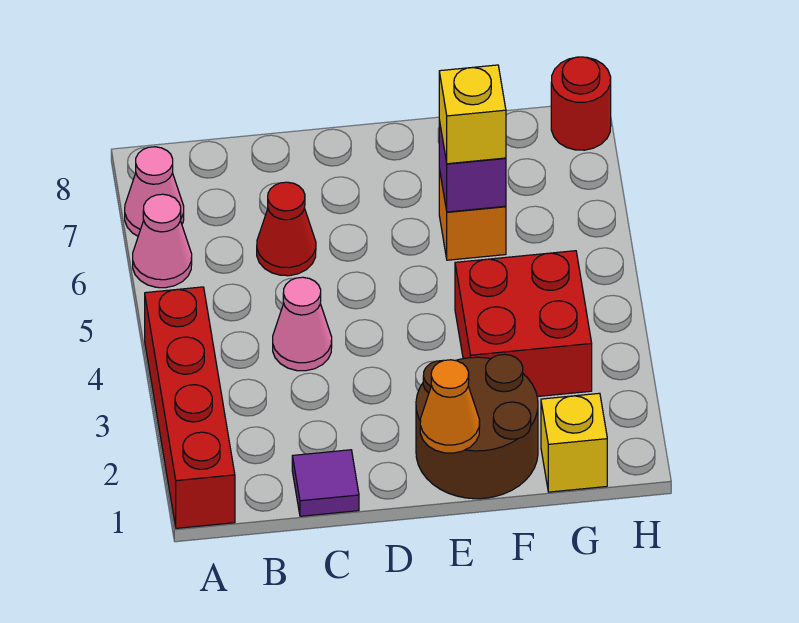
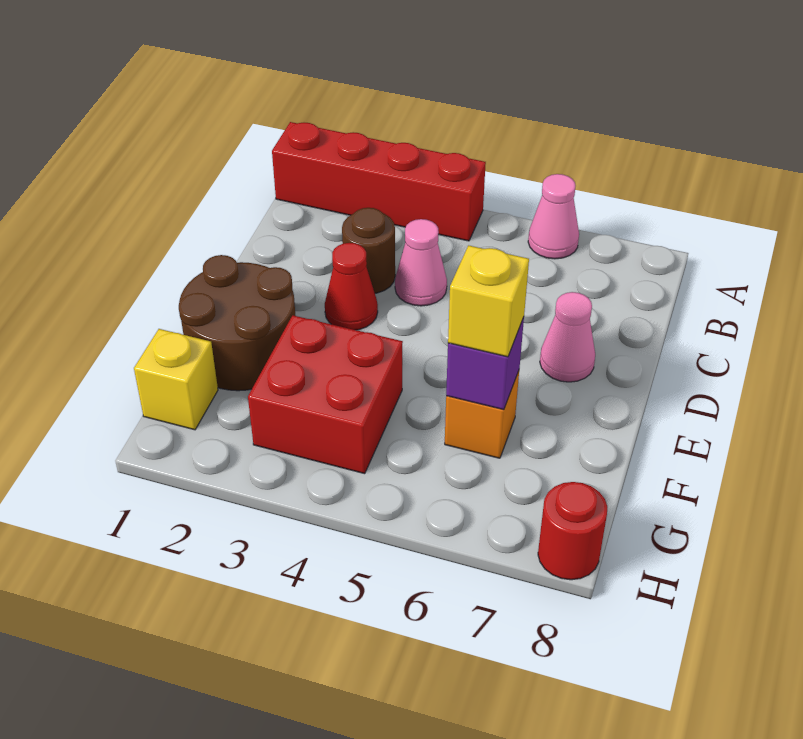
pink cone A7 level 1 -> pink cone D7 level 1
purple tile C1 level 1 -> none
none -> brown round brick C3 level 1
red cone C6 level 1 -> red cone D3 level 1
orange cone E1 level 2 -> none

